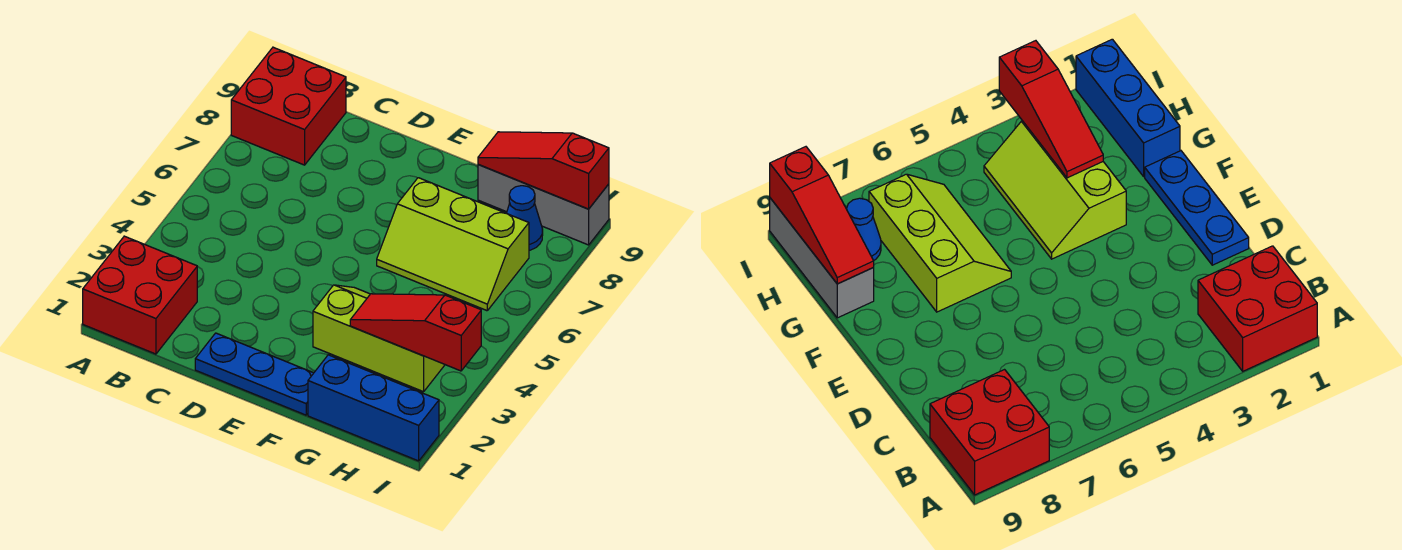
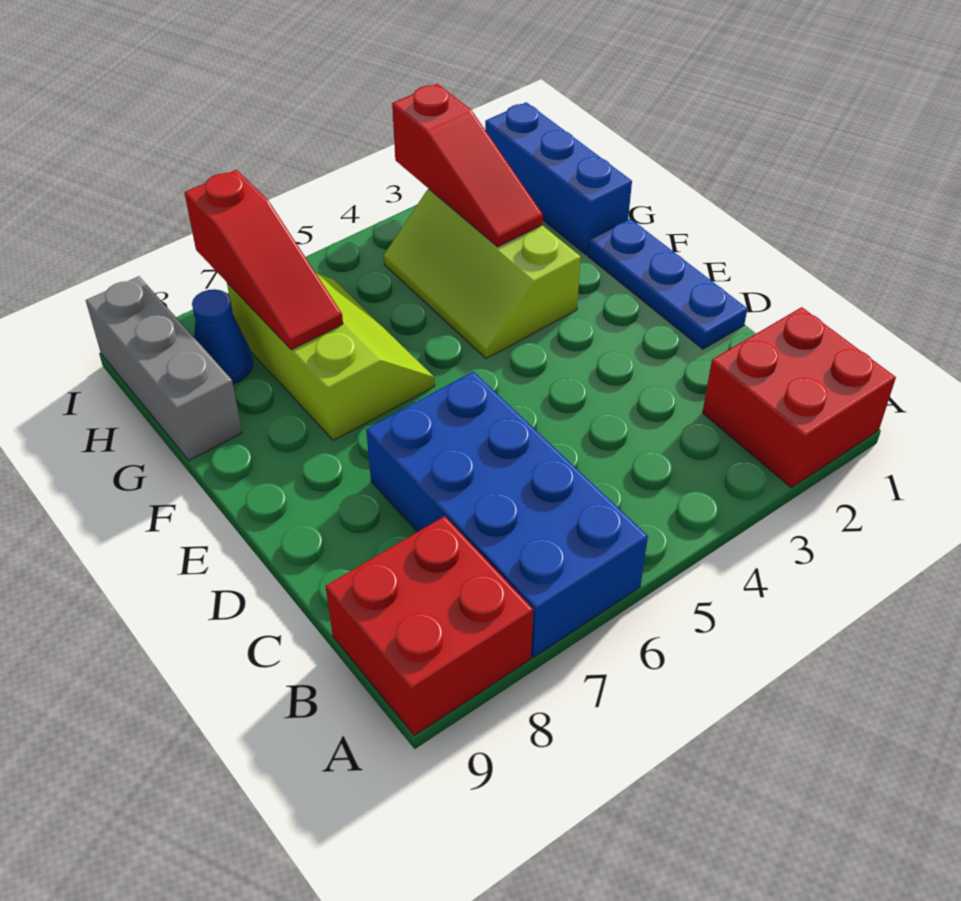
none -> blue brick A6:D7 level 1
red slope G9:I9 level 2 top I -> red slope G7:I7 level 2 top I

